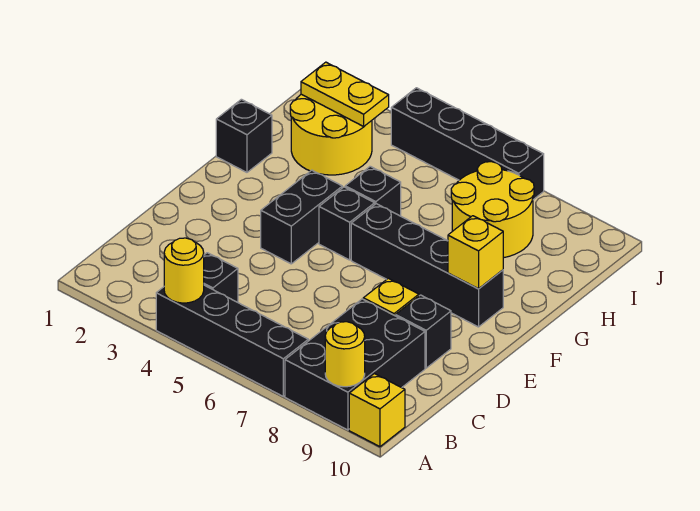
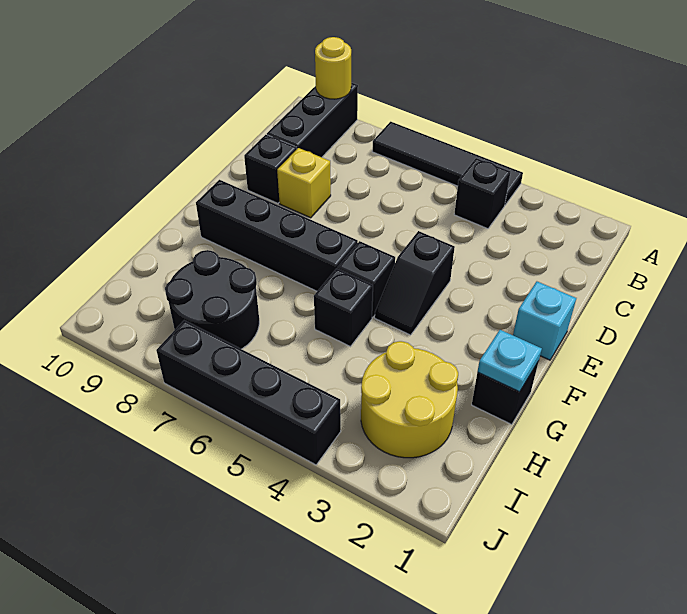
black brick A4:A7 level 1 -> black tile A4:A7 level 1
yellow round brick A4 level 2 -> none
black brick A8:C9 level 1 -> black brick A9:C9 level 1
yellow brick A10 level 1 -> none
none -> cyan brick E1 level 1
black brick E4:F4 level 1 -> black slope E4:F4 level 1 top E
yellow brick F9 level 2 -> none
none -> cyan plate G1 level 2
yellow round brick H7:I8 level 1 -> black round brick H7:I8 level 1
yellow plate I2:I3 level 2 -> none

